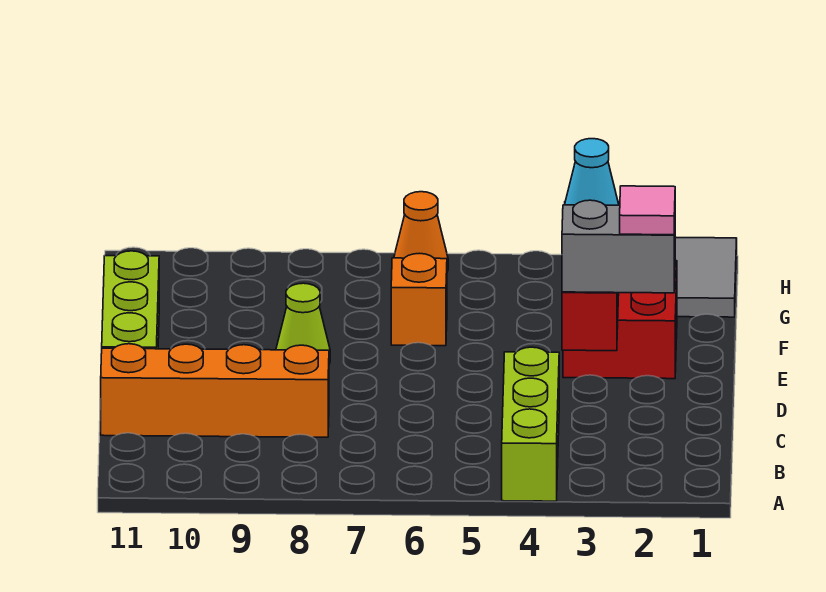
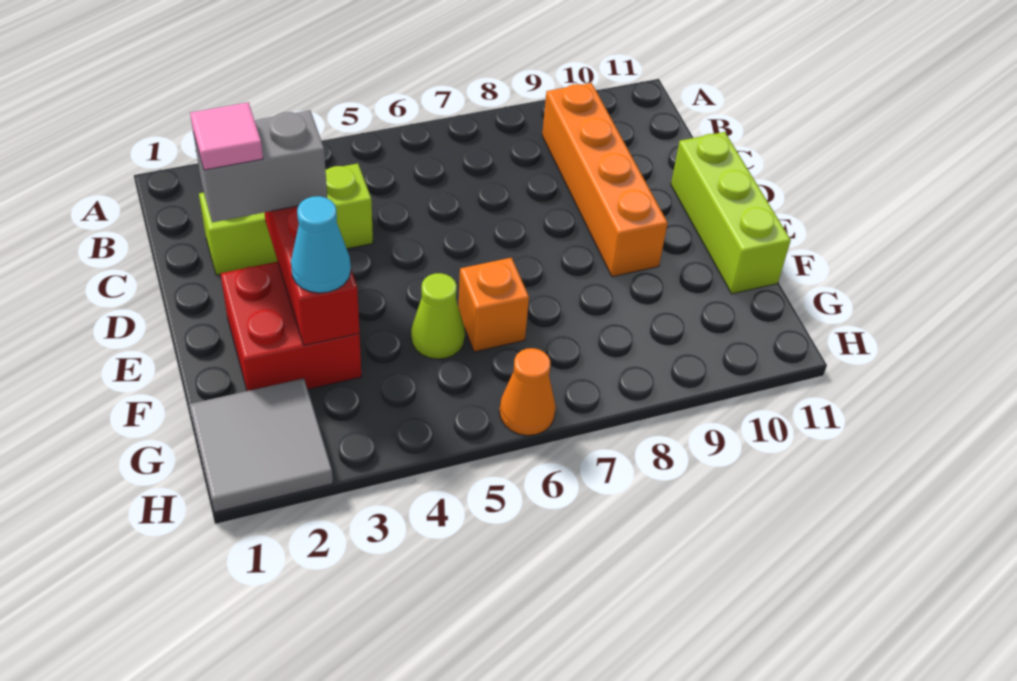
lime brick A4:C4 level 1 -> lime brick C2:C4 level 1
orange brick C8:C11 level 1 -> orange brick B9:E9 level 1
lime cone E8 level 1 -> lime cone F5 level 1

